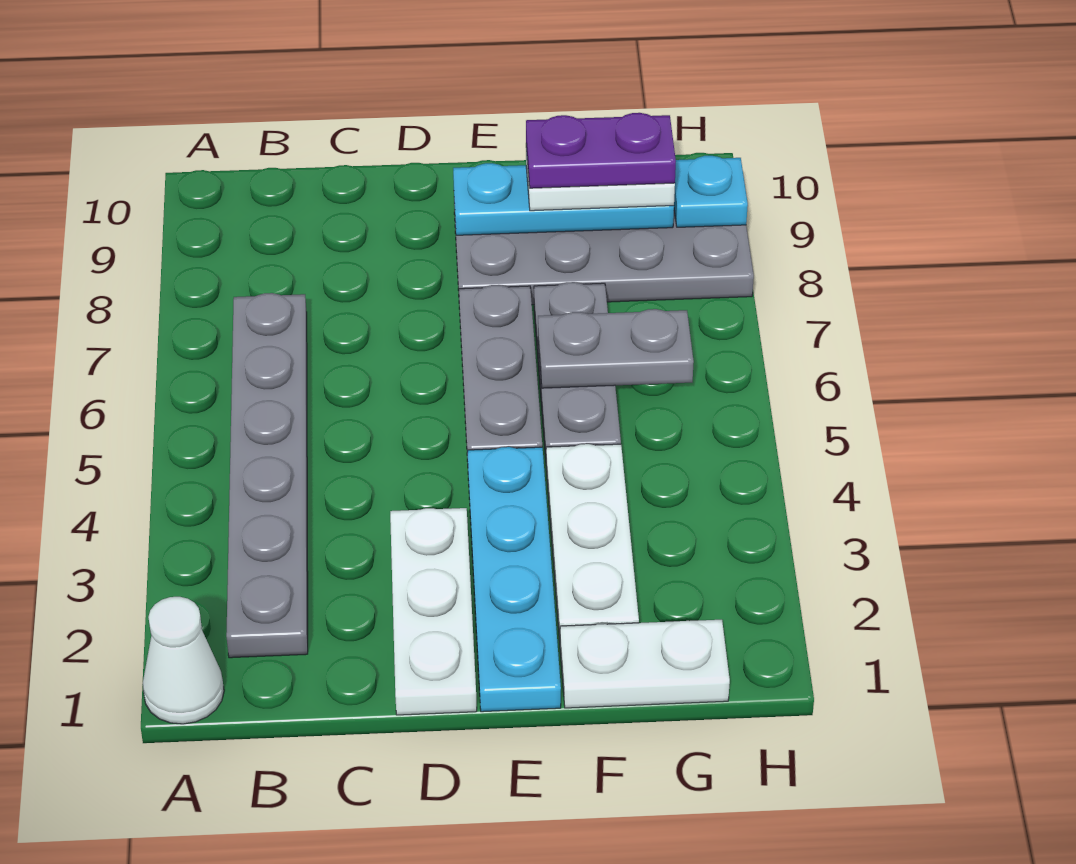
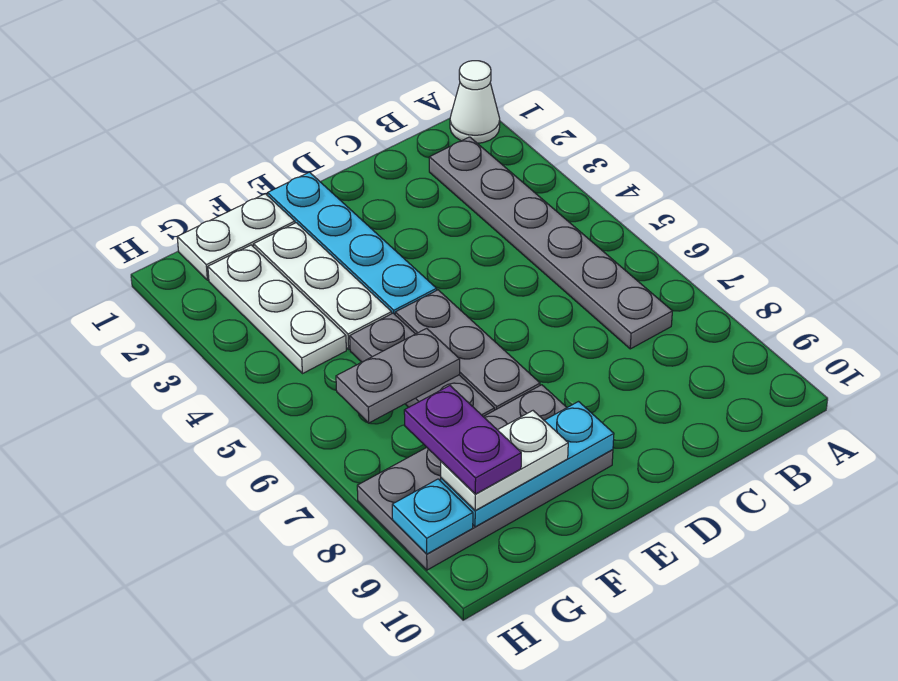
white plate D1:D3 level 1 -> white plate G2:G4 level 1
purple plate F9:G9 level 4 -> purple plate G8:G9 level 4

